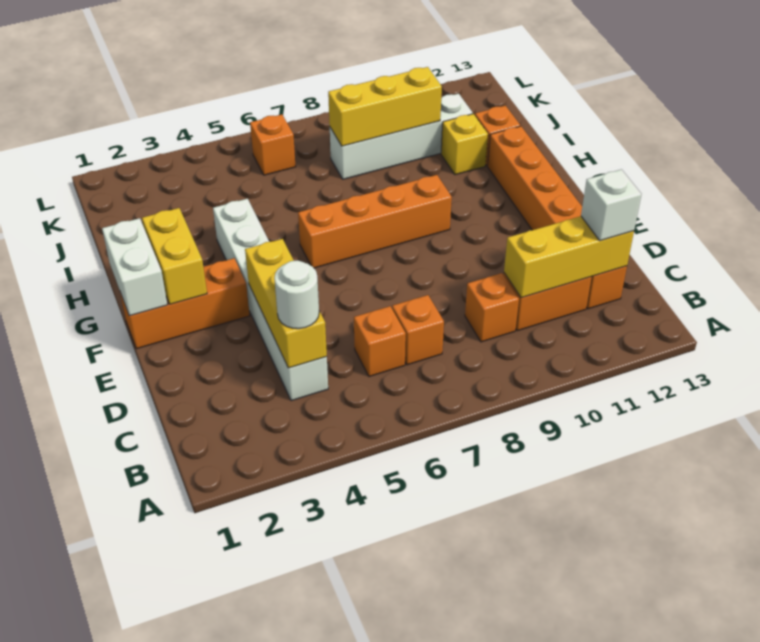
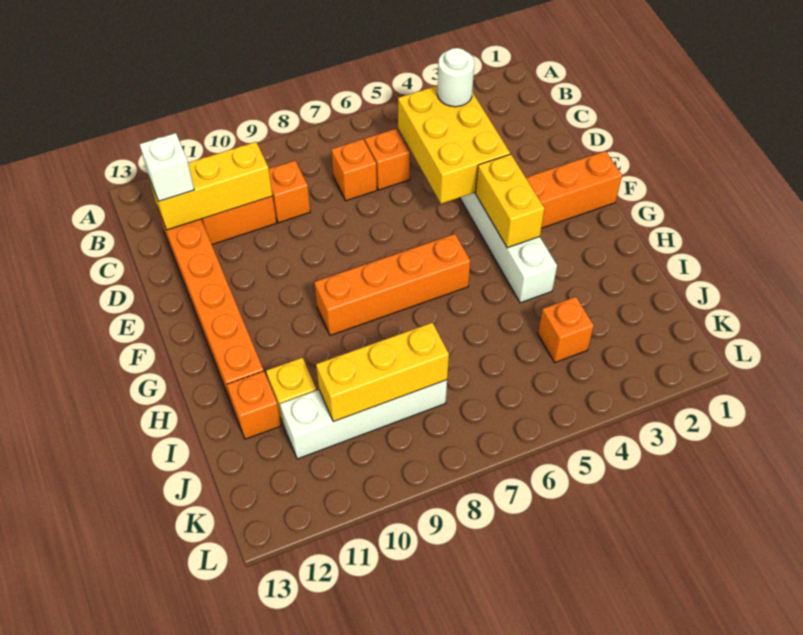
yellow brick C4:E4 level 2 -> yellow brick C4:E5 level 2
white brick F1:G1 level 2 -> none
yellow brick F2:G2 level 2 -> yellow brick F4:G4 level 2
orange brick K6 level 1 -> orange brick J4 level 1

